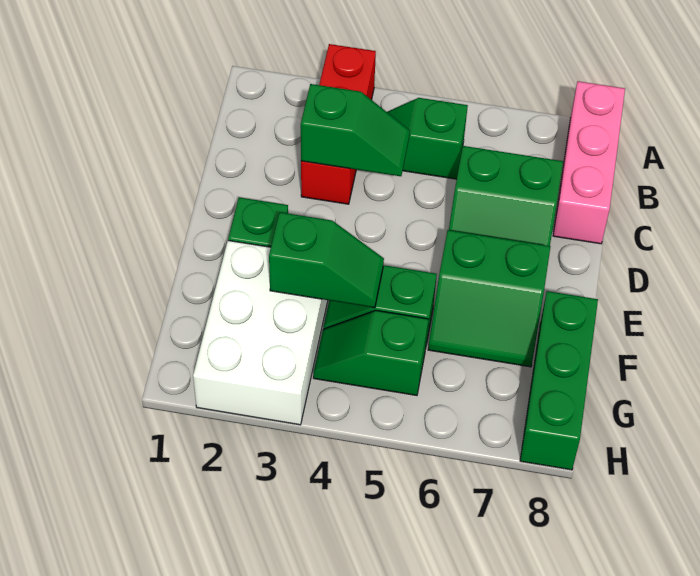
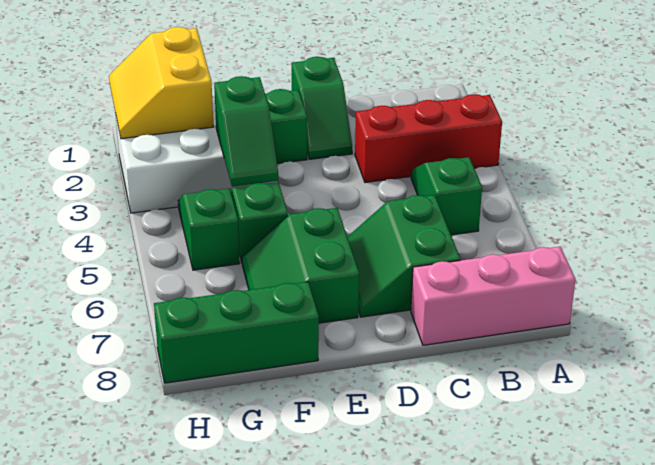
green slope C3:C4 level 2 top 3 -> green slope D1:D2 level 1 top 1
none -> yellow slope G1:H2 level 2 top G

